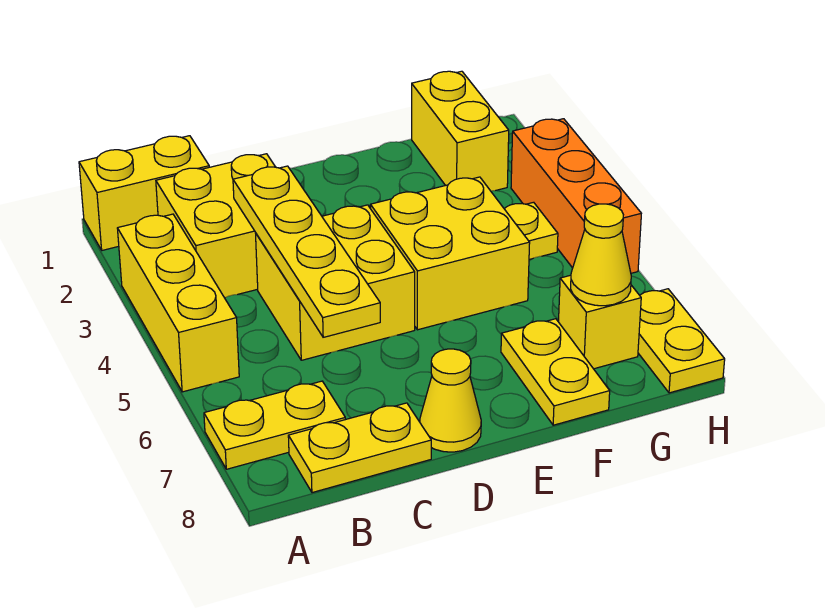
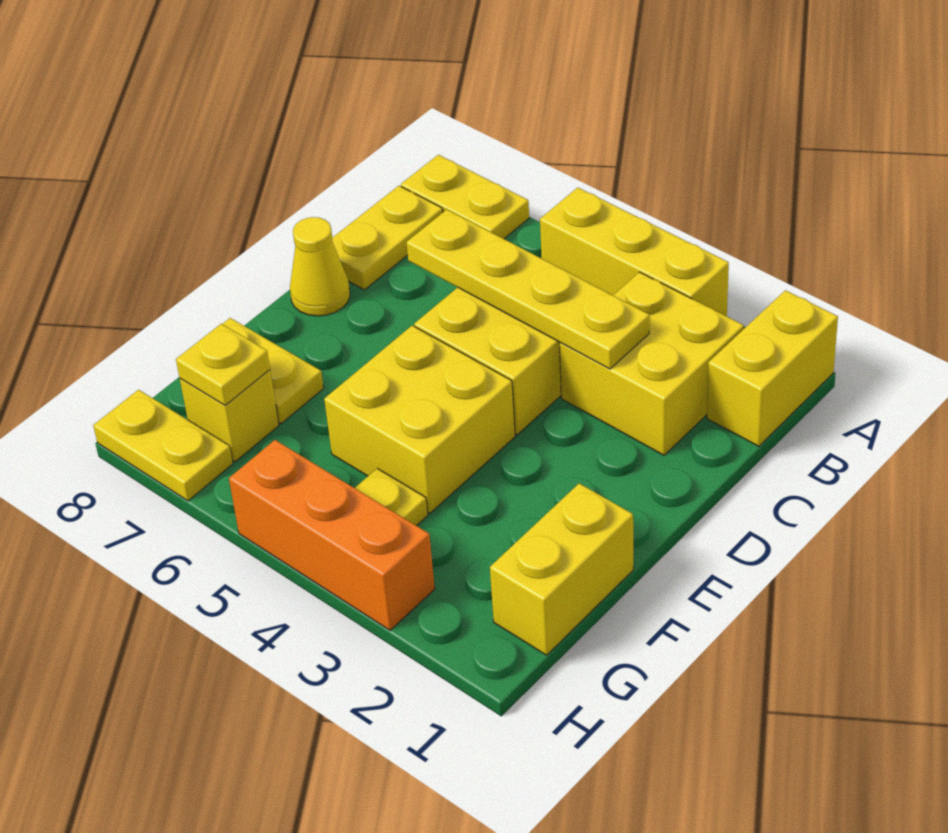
yellow plate A7:B7 level 1 -> yellow plate A7:A8 level 1
yellow brick G1:G2 level 1 -> yellow brick F1:G1 level 1
yellow cone G7 level 2 -> yellow plate G7 level 2

